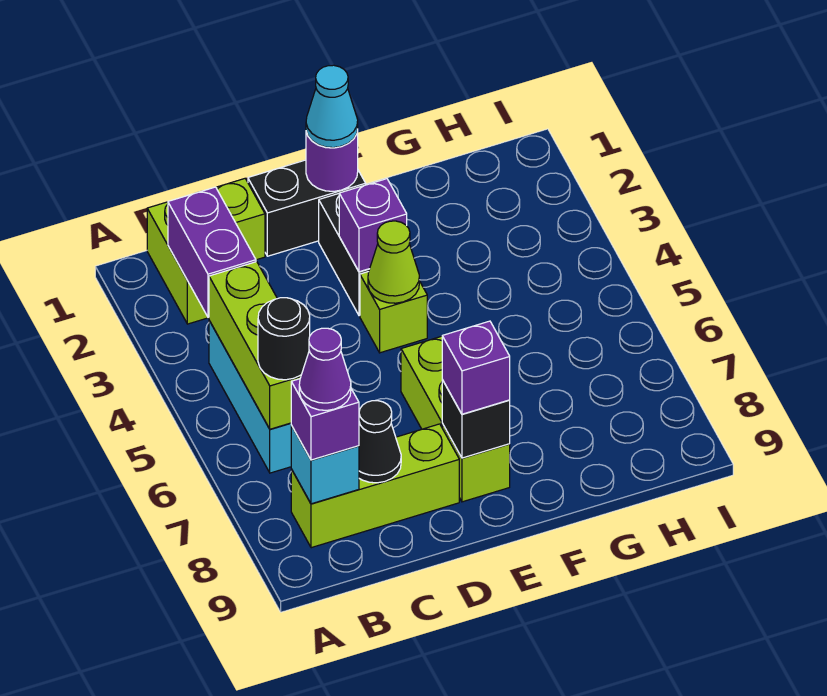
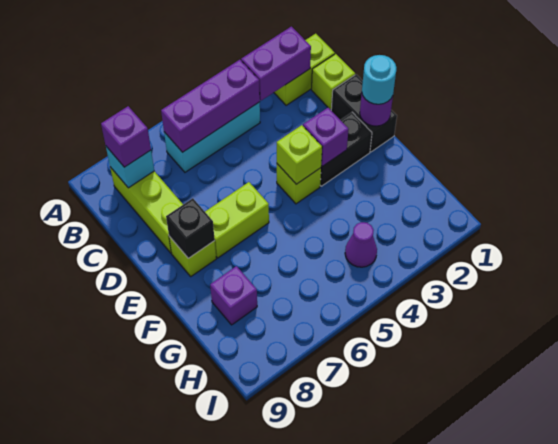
lime brick B4:B6 level 2 -> purple brick B4:B6 level 2
black round brick B6 level 3 -> none
purple cone B8 level 4 -> purple cone H4 level 1
black cone C8 level 2 -> none
cyan cone E1 level 3 -> cyan round brick E1 level 3
lime cone E4 level 2 -> lime brick E4 level 2
purple brick E8 level 3 -> purple brick G8 level 1

